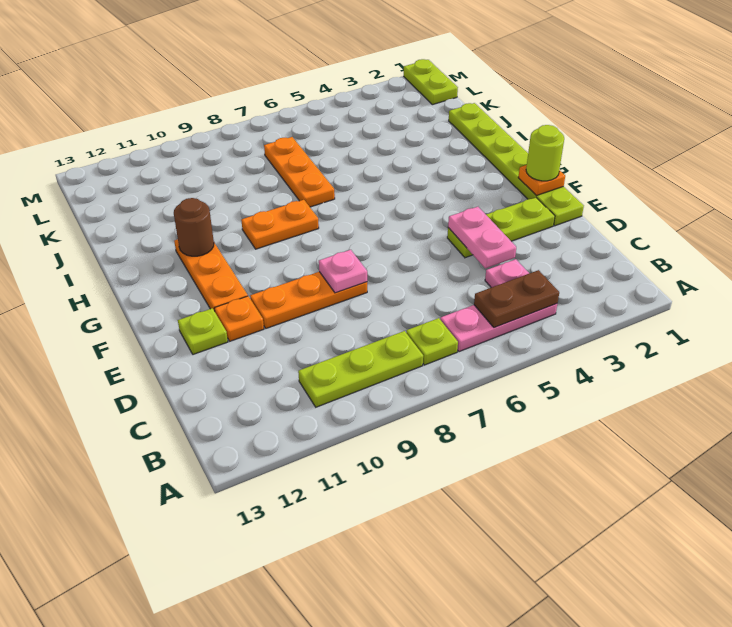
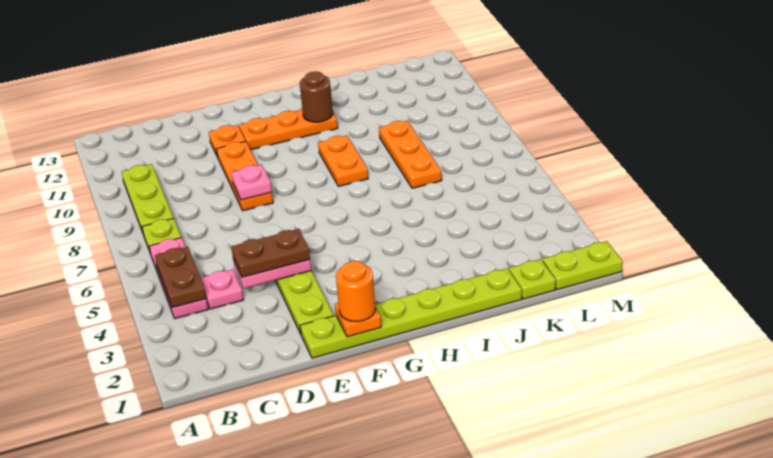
none -> brown plate D4:E4 level 3
lime plate E12 level 1 -> lime plate K1 level 1
lime round brick F1 level 3 -> orange round brick F1 level 3
orange plate I7:K7 level 1 -> orange plate J7:J9 level 1

